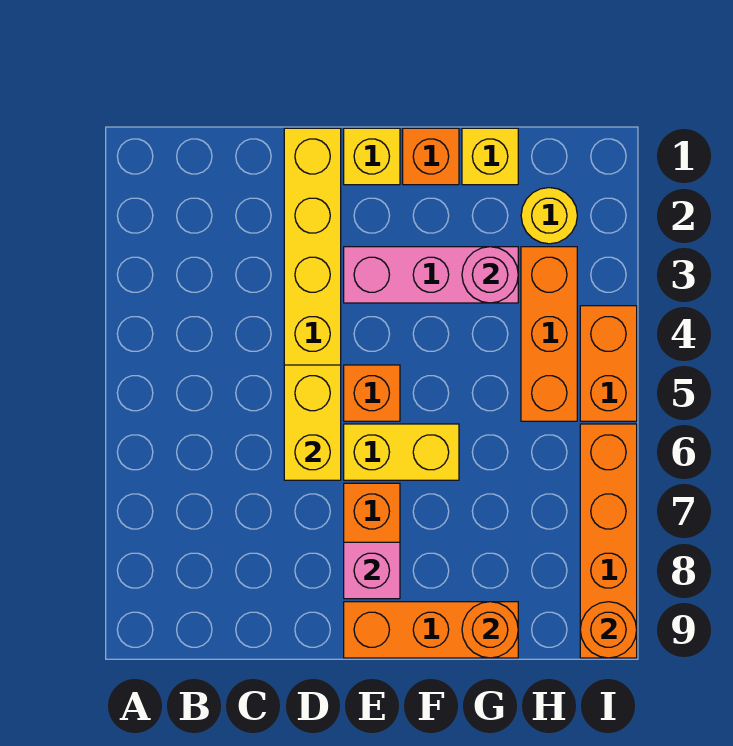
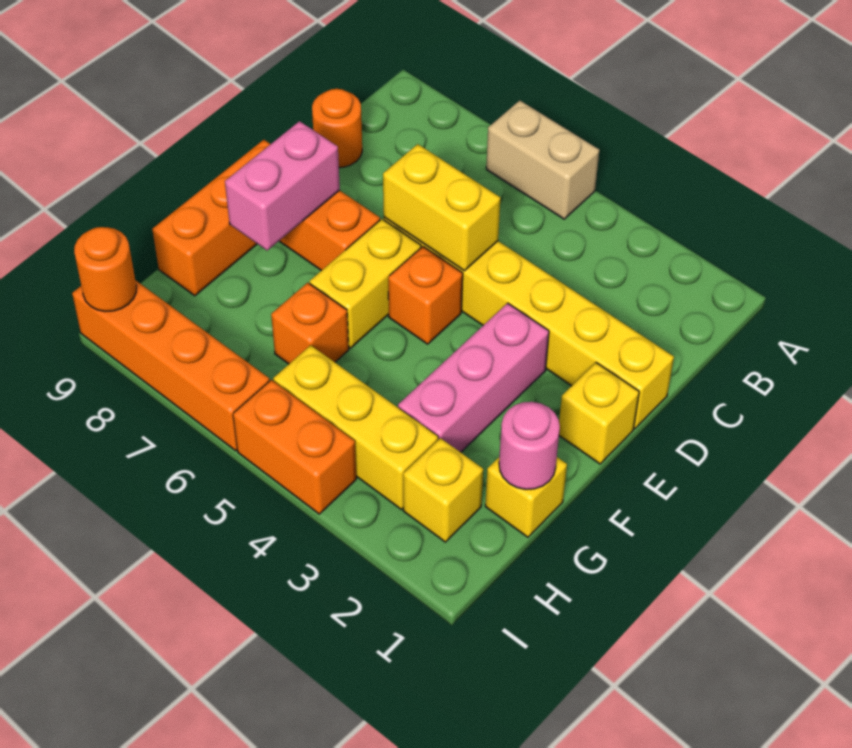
none -> tan brick A5:A6 level 1
pink brick E8 level 2 -> pink brick E8:F8 level 2
orange brick F1 level 1 -> orange brick G6 level 1
pink round brick G3 level 2 -> pink round brick G1 level 2
orange round brick G9 level 2 -> orange round brick C9 level 1
yellow round brick H2 level 1 -> yellow brick H2 level 1
orange brick H3:H5 level 1 -> yellow brick H3:H5 level 1

